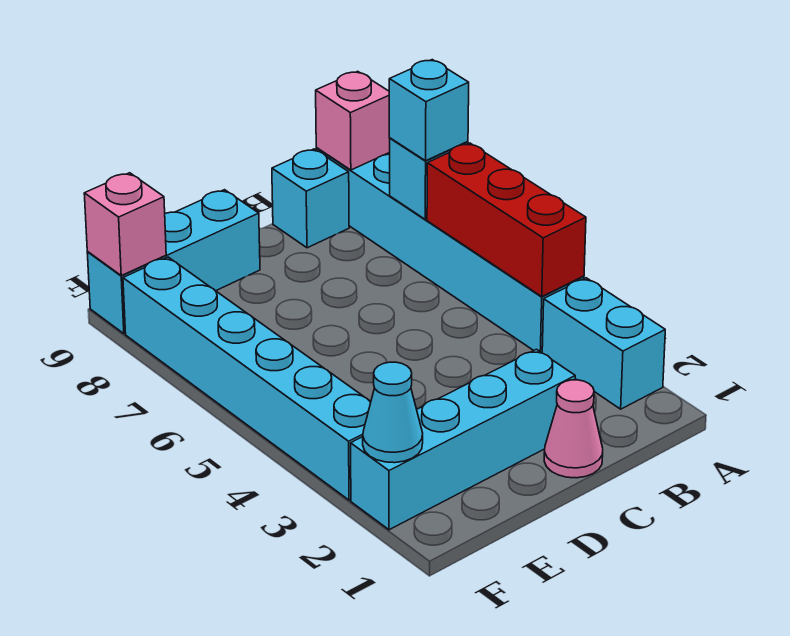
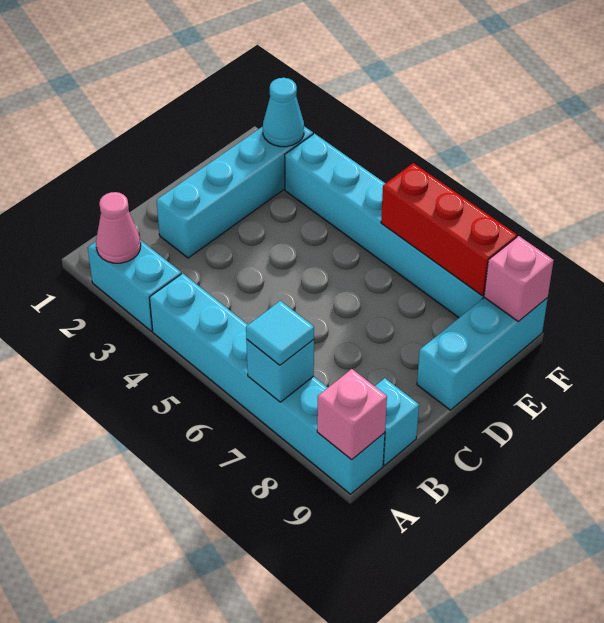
red brick A4:A6 level 2 -> red brick F6:F8 level 2
cyan brick A7 level 3 -> cyan tile A7 level 3
pink cone C1 level 1 -> pink cone A2 level 2

